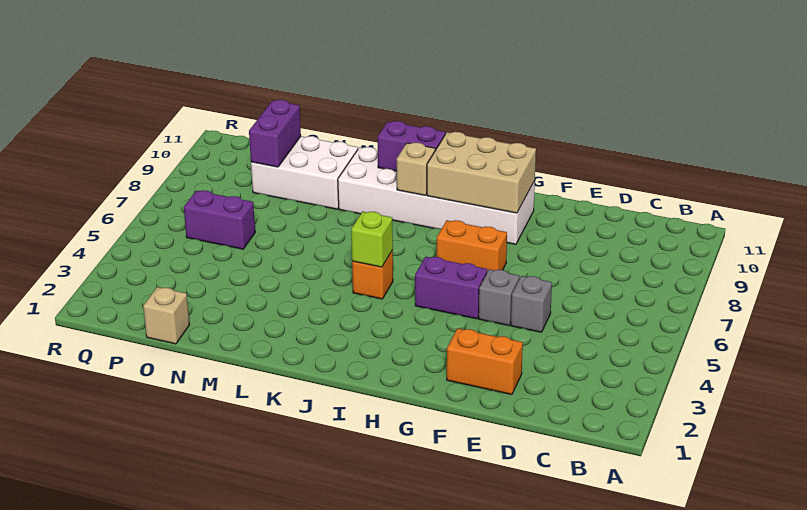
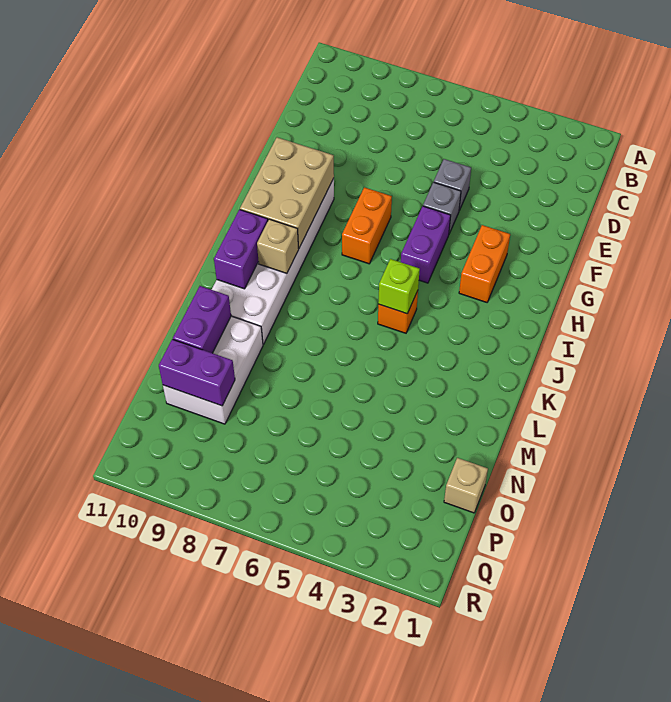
orange brick E2:F2 level 1 -> orange brick G3:H3 level 1
purple brick O6:P6 level 1 -> purple brick M10:N10 level 2

